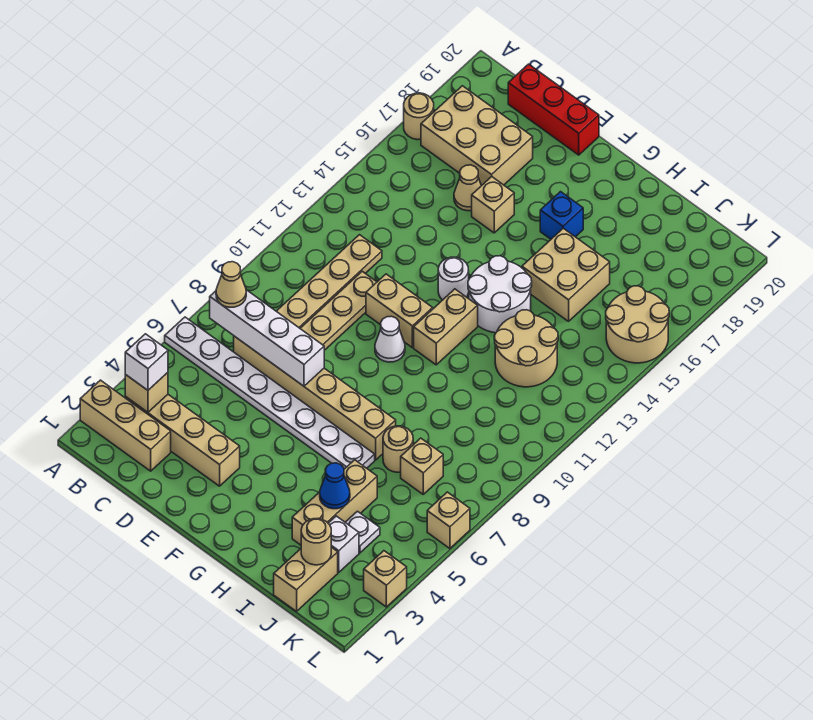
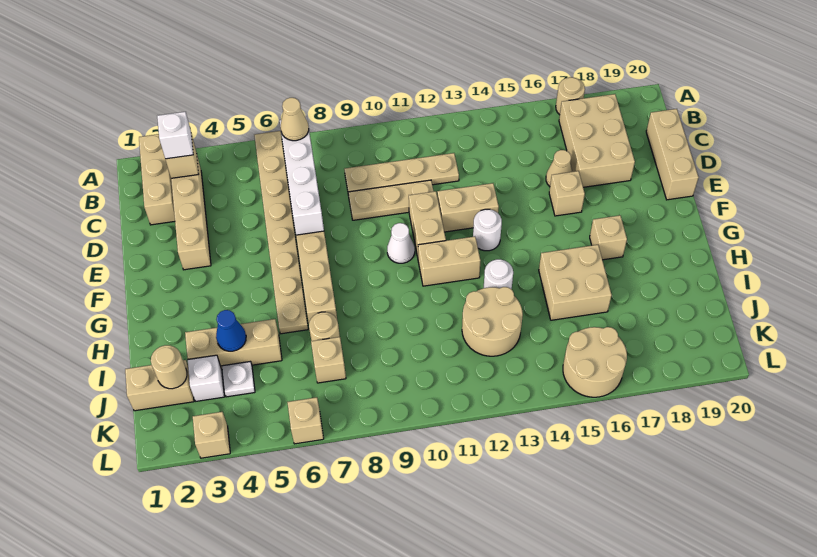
white plate A6:H6 level 1 -> tan plate A6:H6 level 1
red brick C20:E20 level 1 -> tan brick C20:E20 level 1
none -> tan brick E12:E13 level 1
white round brick G13:H14 level 1 -> white round brick H13 level 1
blue brick G17 level 1 -> tan brick G17 level 1

